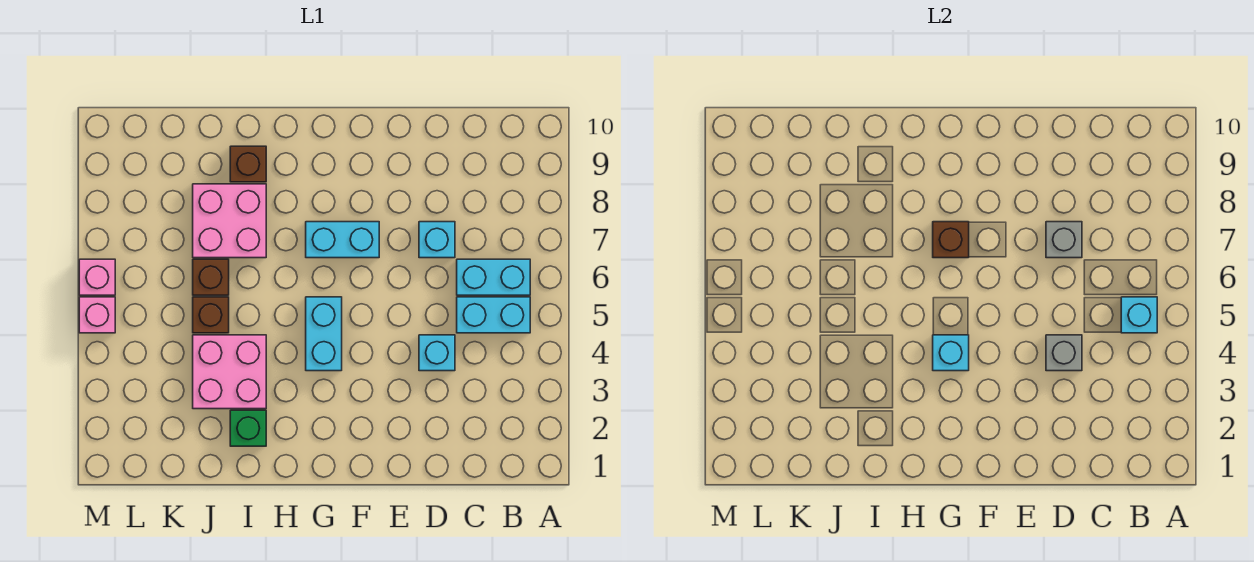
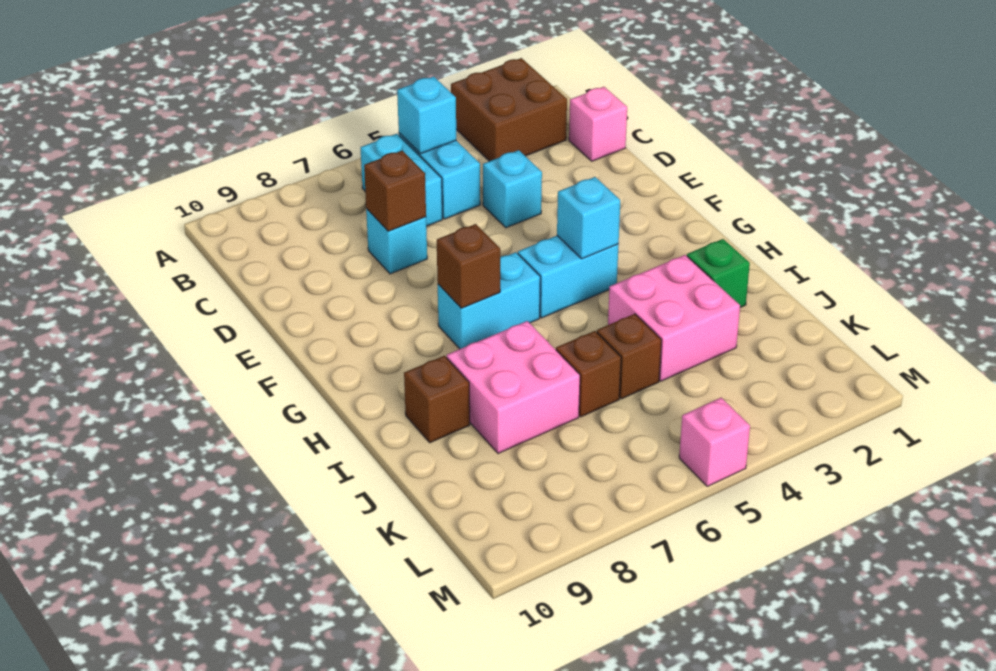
none -> brown brick A2:B3 level 1
grey brick D4 level 2 -> none
grey brick D7 level 2 -> brown brick D7 level 2
cyan brick F7:G7 level 1 -> cyan brick G6:G7 level 1
pink brick M6 level 1 -> pink brick C1 level 1

